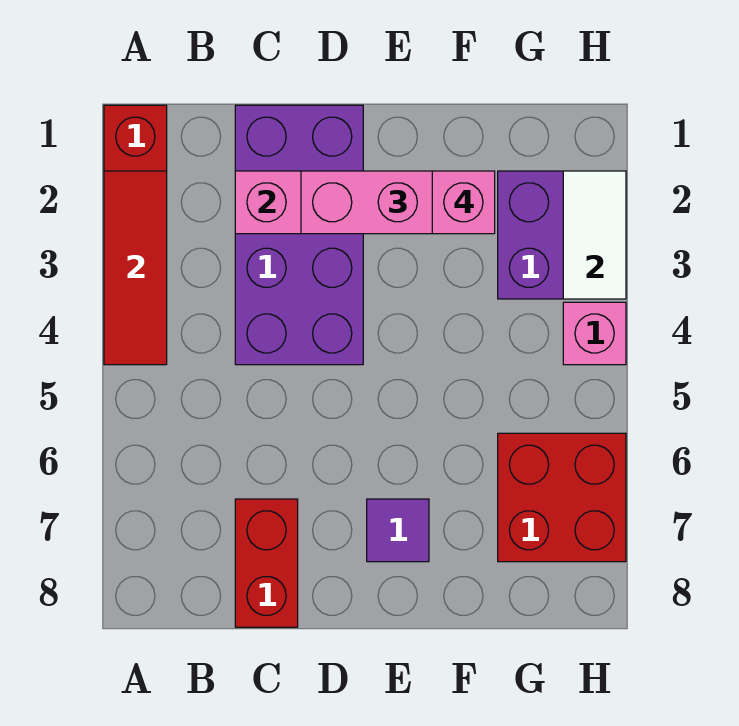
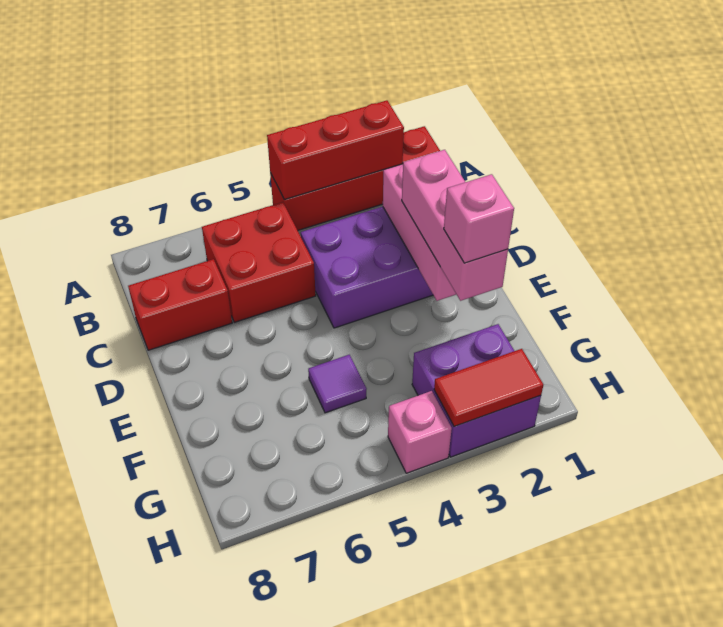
red tile A2:A4 level 2 -> red brick A2:A4 level 2
purple tile E7 level 1 -> purple tile F5 level 1
red brick G6:H7 level 1 -> red brick B5:C6 level 1
white tile H2:H3 level 2 -> red tile H2:H3 level 2

